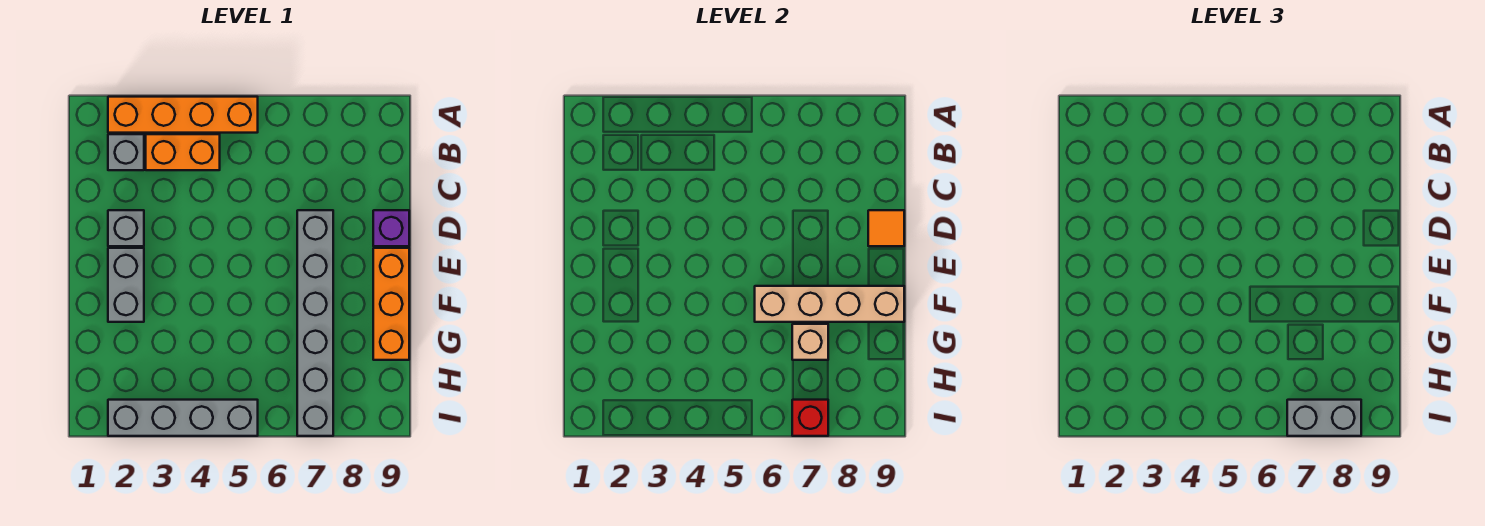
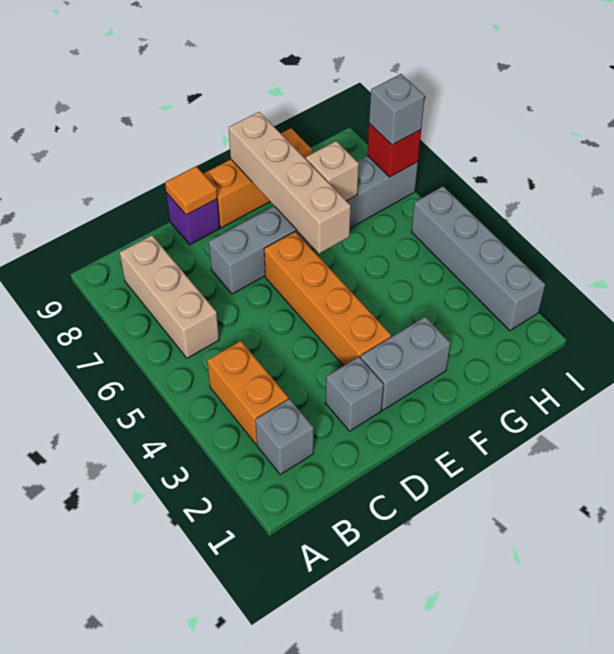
orange brick A2:A5 level 1 -> orange brick E3:E6 level 1
none -> tan brick B6:B8 level 1
grey brick I7:I8 level 3 -> grey brick I7 level 3

